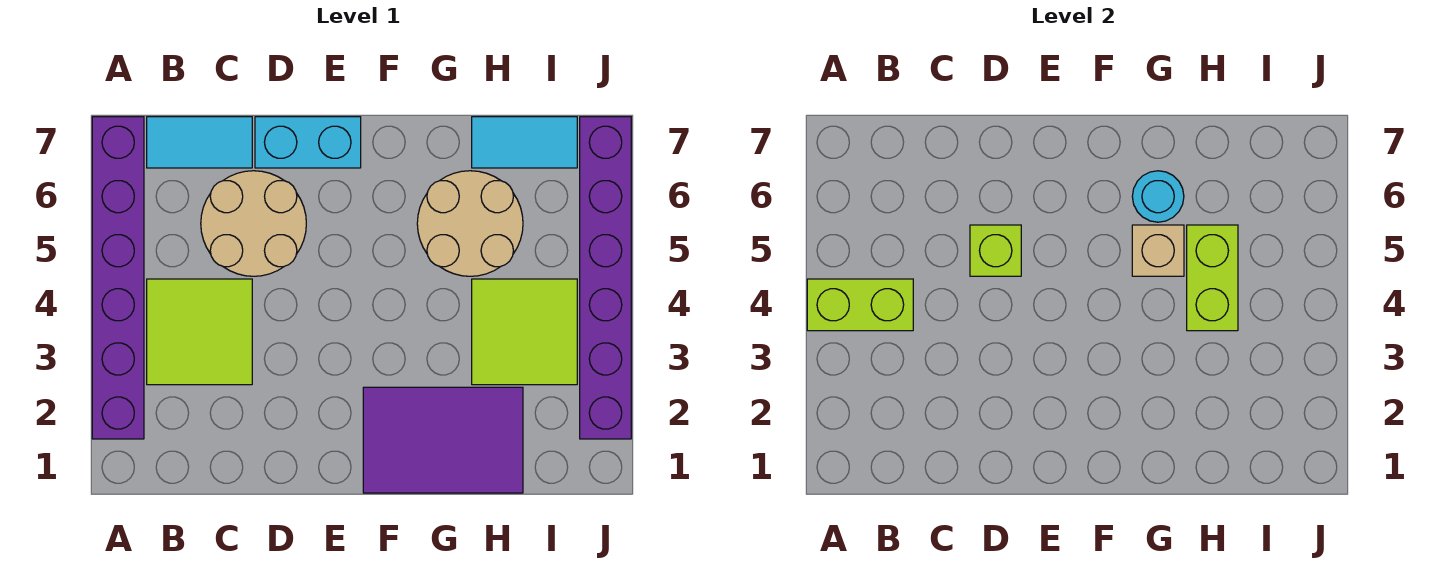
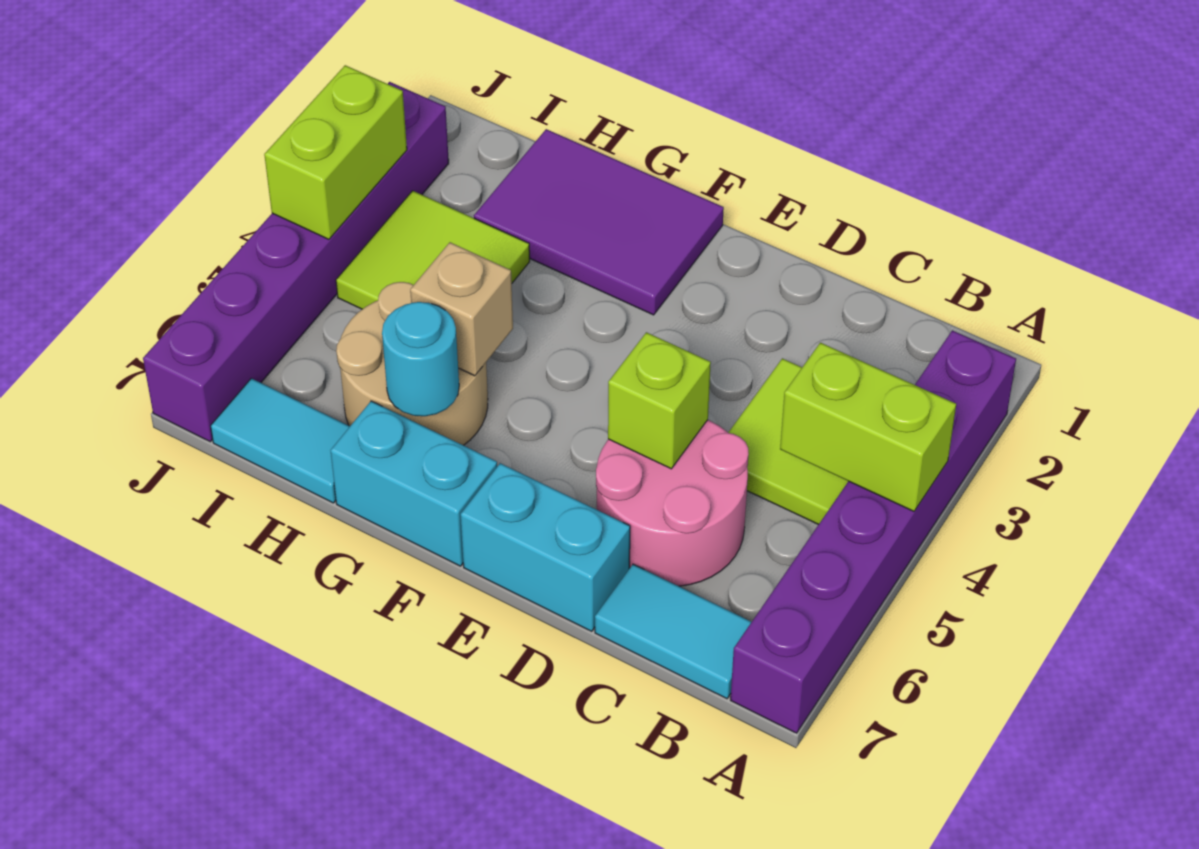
tan round brick C5:D6 level 1 -> pink round brick C5:D6 level 1
none -> cyan brick F7:G7 level 1
lime brick H4:H5 level 2 -> lime brick J3:J4 level 2

